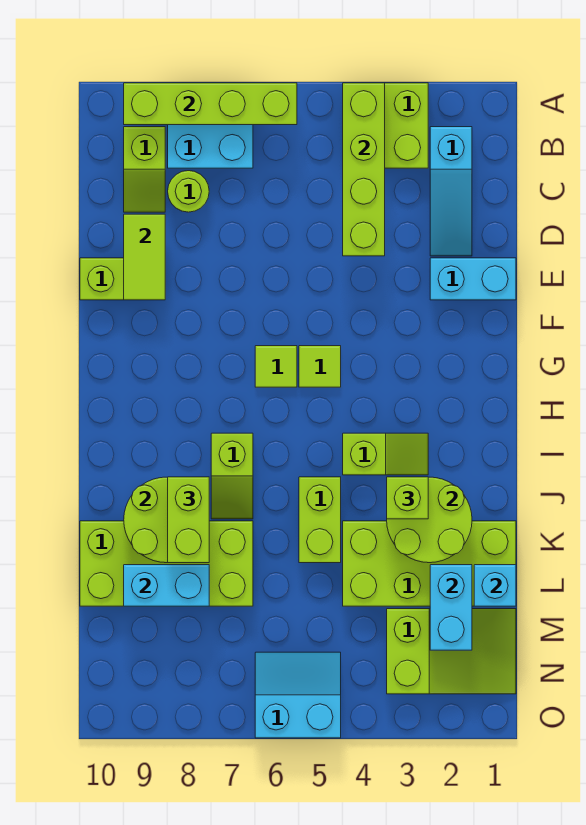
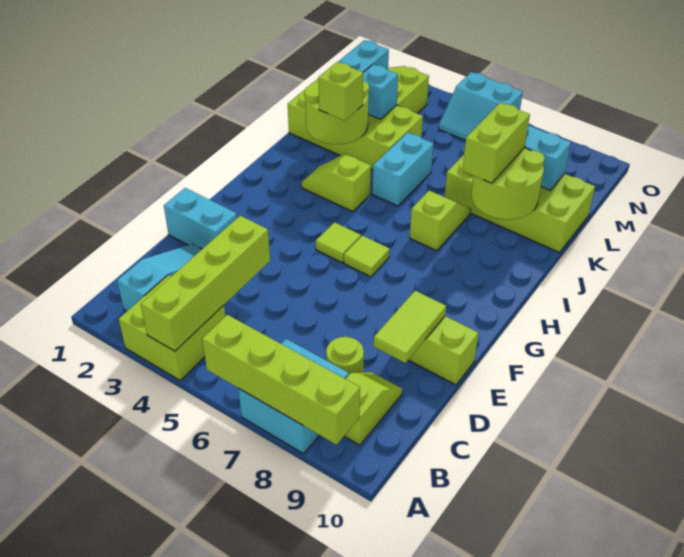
lime brick J5:K5 level 1 -> cyan brick J5:K5 level 1
cyan brick L1 level 2 -> cyan brick L3 level 2

